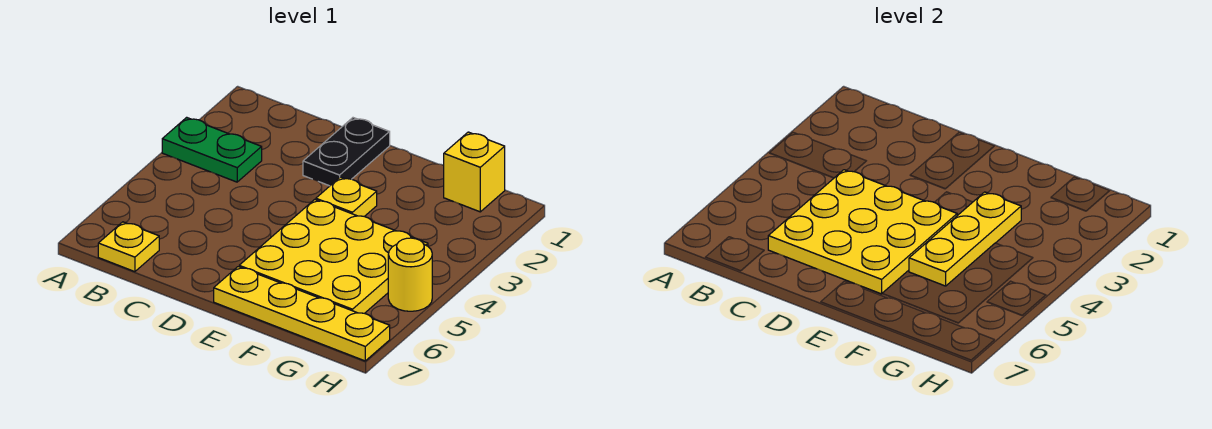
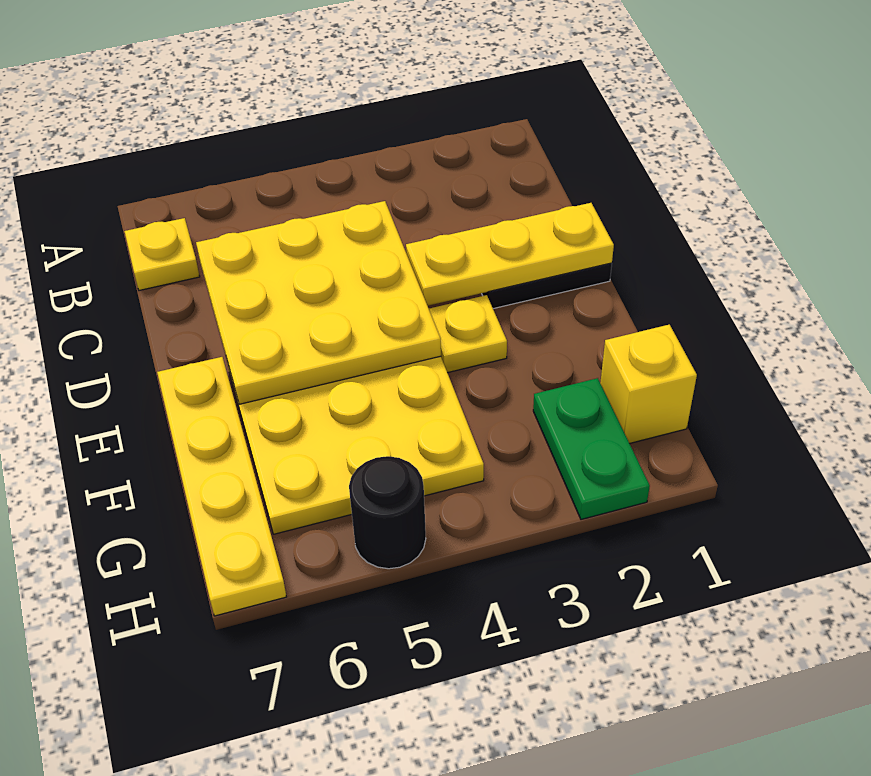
green plate A3:B3 level 1 -> green plate G2:H2 level 1
yellow plate F3:F5 level 2 -> yellow plate D1:D3 level 2
yellow round brick H5 level 1 -> black round brick H5 level 1

